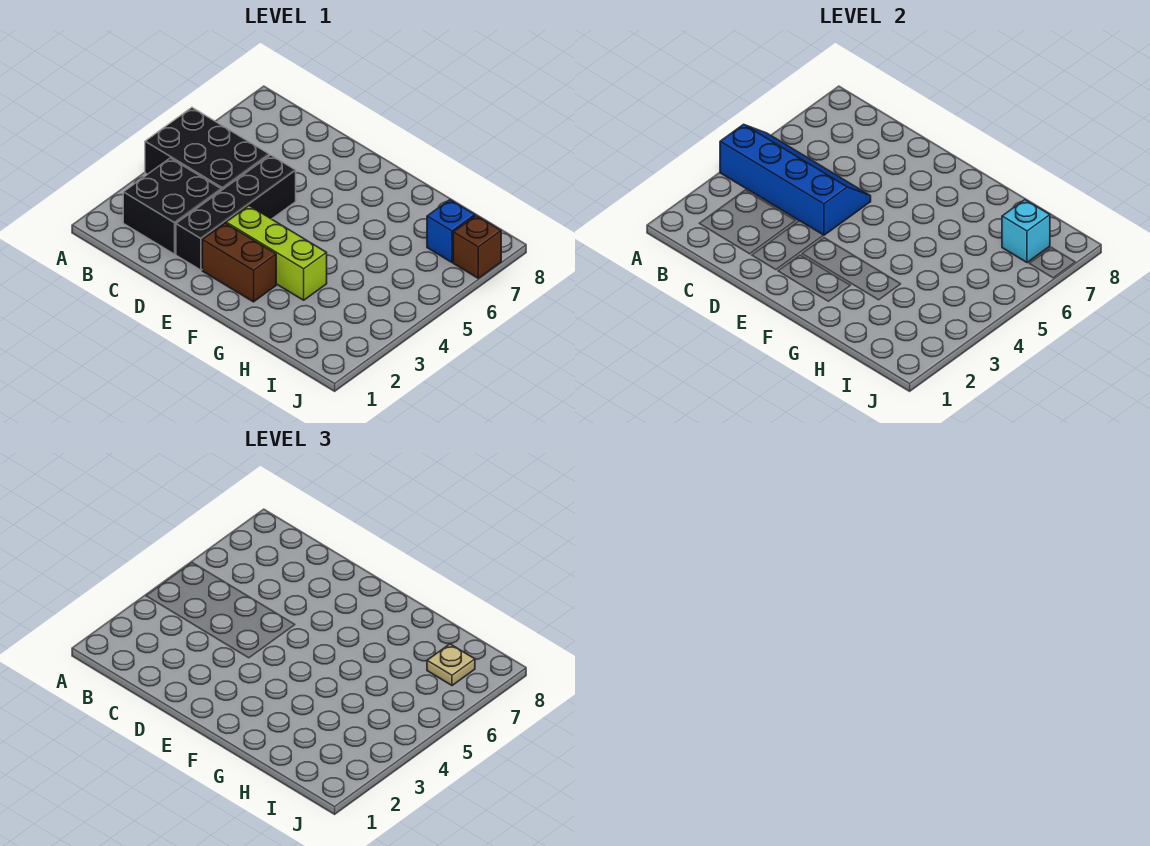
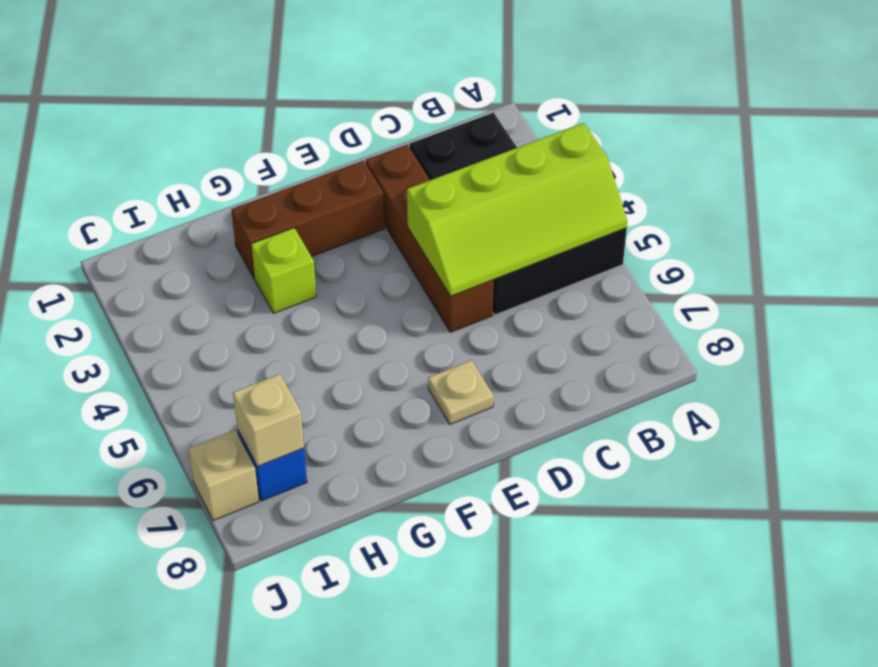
blue slope A4:D5 level 2 top 4 -> lime slope A4:D5 level 2 top 4
black brick D2:D5 level 1 -> brown brick D2:D5 level 1
brown brick E2:F2 level 1 -> brown brick E2:G2 level 1
lime brick E3:G3 level 1 -> lime brick G3 level 1
cyan brick I7 level 2 -> tan brick I7 level 2
tan plate I7 level 3 -> tan plate E7 level 1
brown brick J7 level 1 -> tan brick J7 level 1

